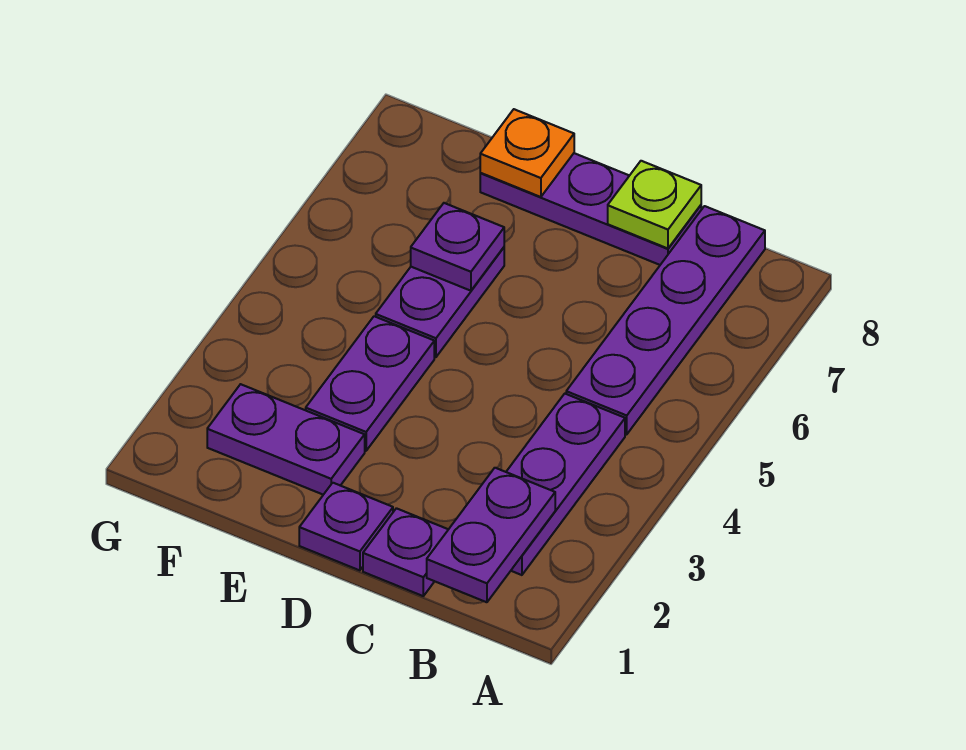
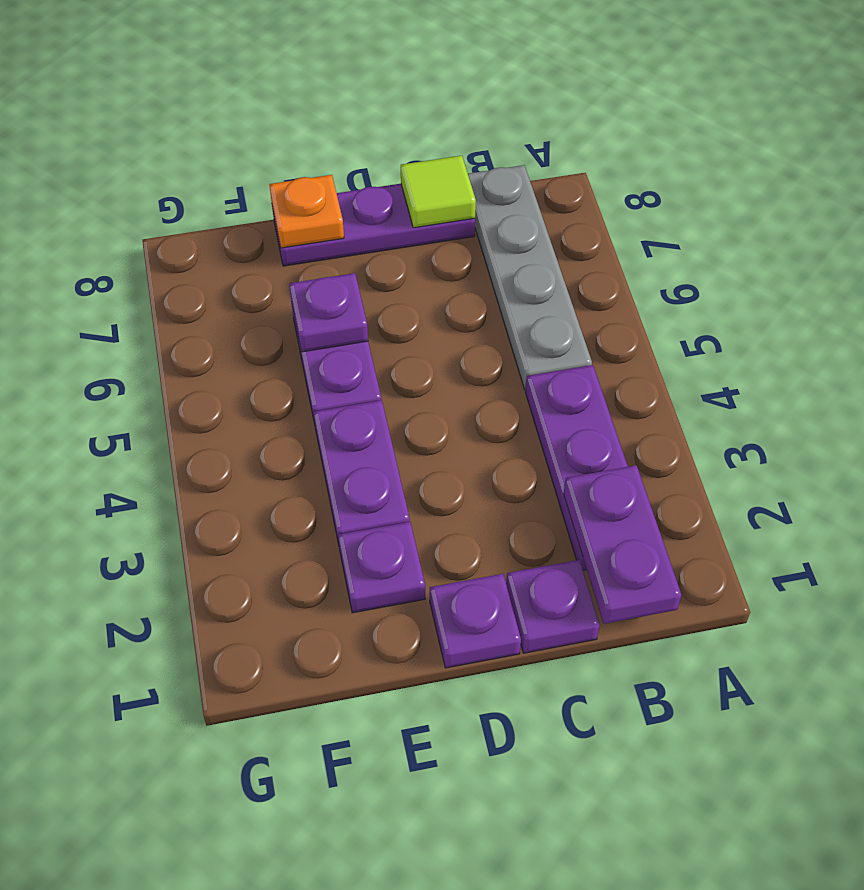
purple plate B5:B8 level 1 -> grey plate B5:B8 level 1
lime plate C8 level 2 -> lime tile C8 level 2
purple plate E2:F2 level 1 -> purple plate E2 level 1

